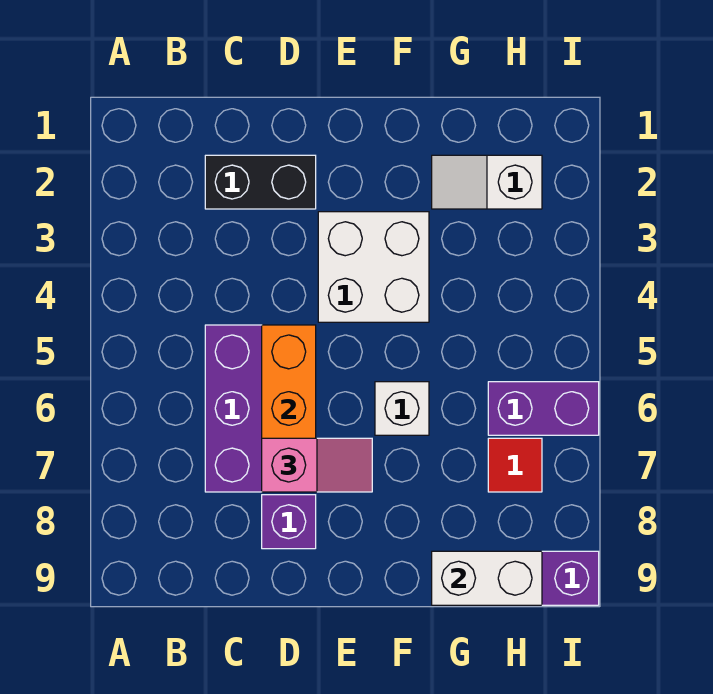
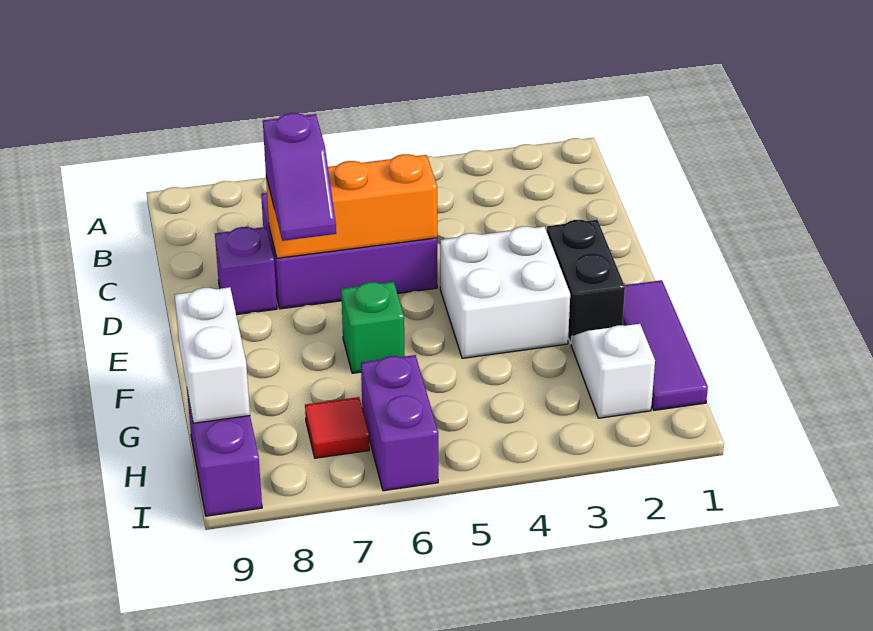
black brick C2:D2 level 1 -> black brick E2:F2 level 1
pink slope D7:E7 level 3 top D -> purple slope D7:E7 level 3 top D
none -> purple tile F1:H1 level 1
white brick F6 level 1 -> green brick F6 level 1

